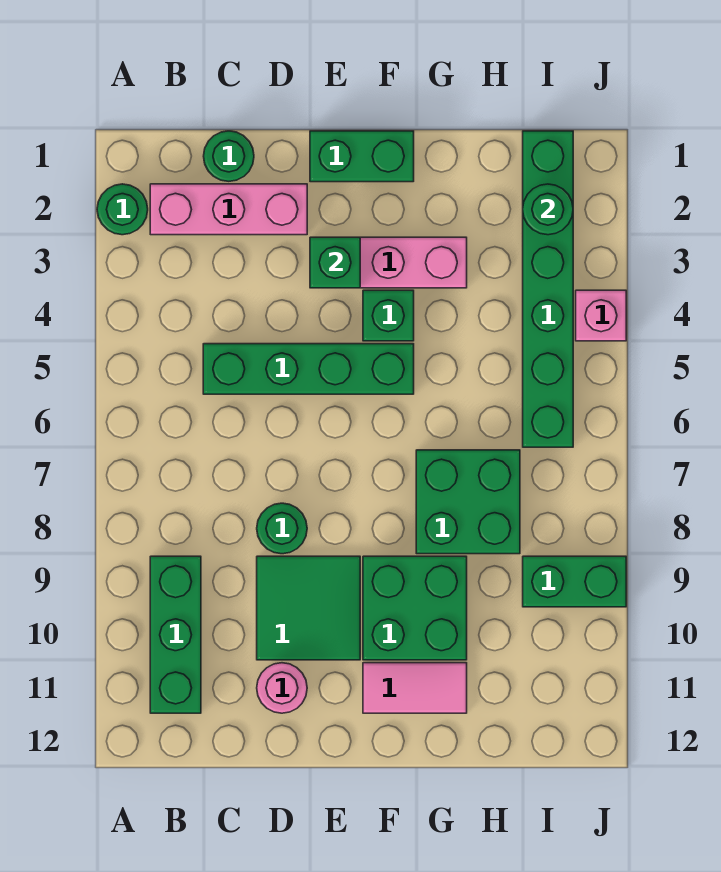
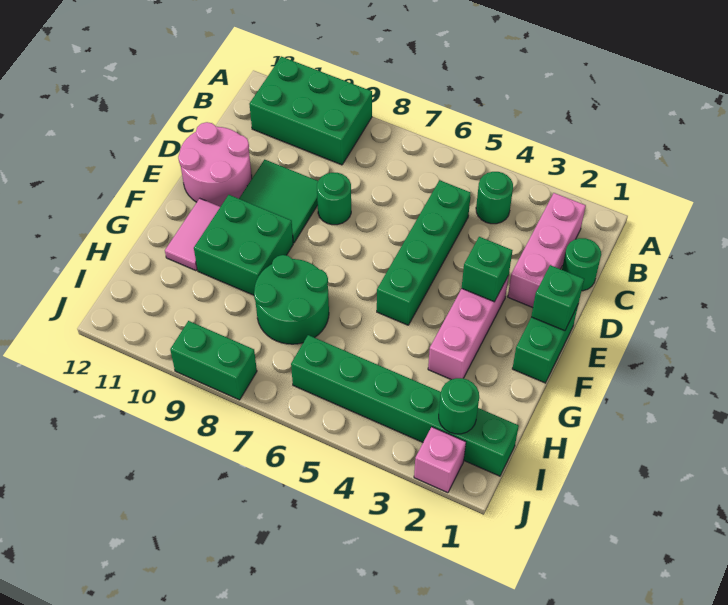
green round brick A2 level 1 -> green round brick B4 level 1
green brick B9:B11 level 1 -> green brick A9:B11 level 1
pink round brick D11 level 1 -> pink round brick D11:E12 level 1
green brick F4 level 1 -> green brick E1 level 2
green brick G7:H8 level 1 -> green round brick G7:H8 level 1
green brick I9:J9 level 1 -> green brick J8:J9 level 1
pink brick J4 level 1 -> pink brick J2 level 1

